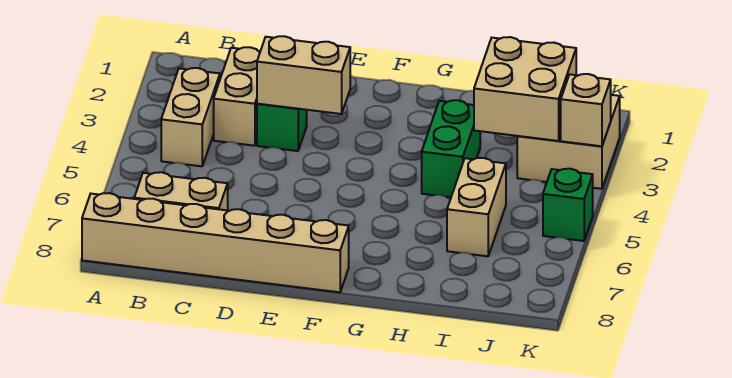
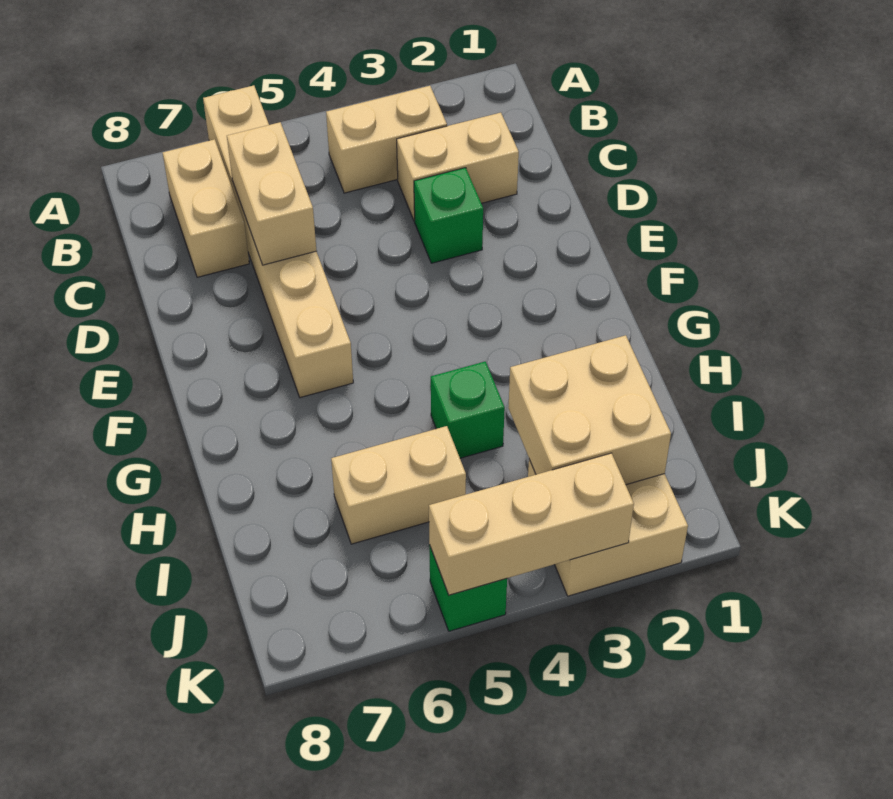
tan brick A8:F8 level 1 -> tan brick A6:F6 level 1
tan brick D3:E3 level 2 -> tan brick C6:D6 level 2
green brick H3:H4 level 1 -> green brick H4 level 1
tan brick K3 level 2 -> tan brick K3:K5 level 2

